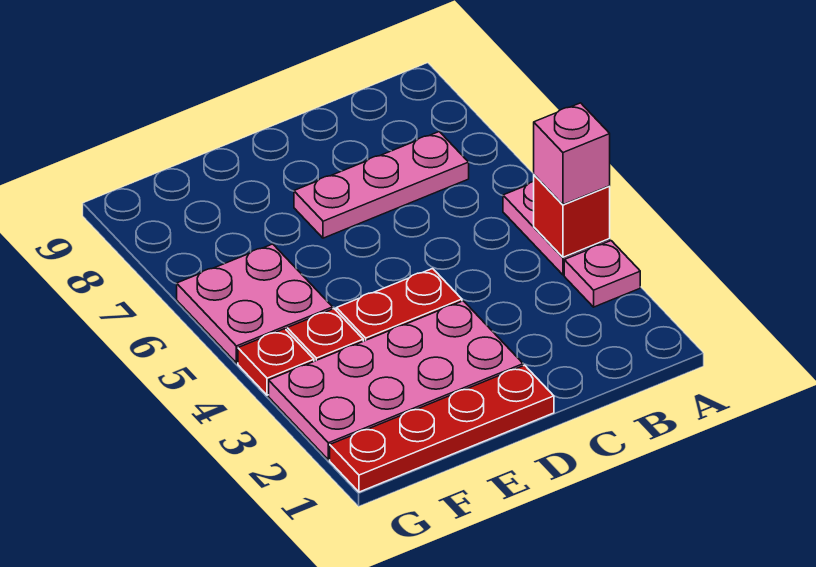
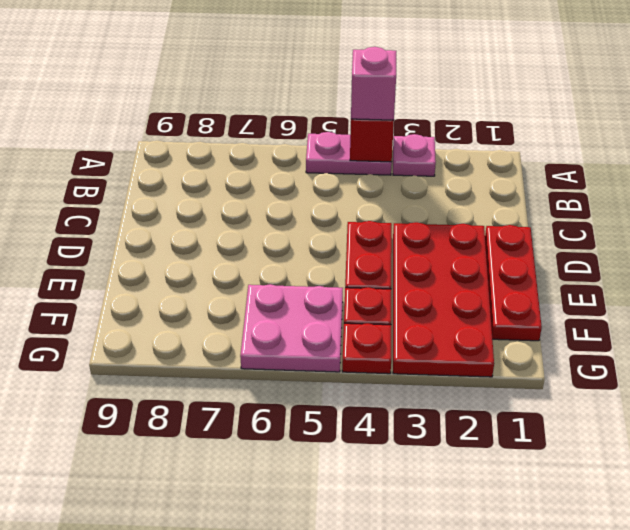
pink plate B7:D7 level 1 -> none
red plate D1:G1 level 1 -> red plate D1:F1 level 1
pink plate D2:G3 level 1 -> red plate D2:G3 level 1

